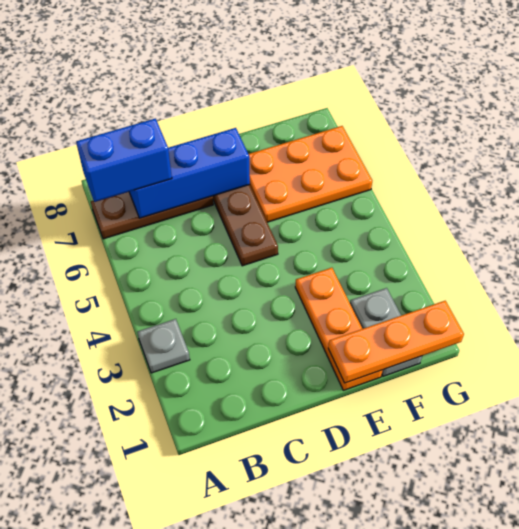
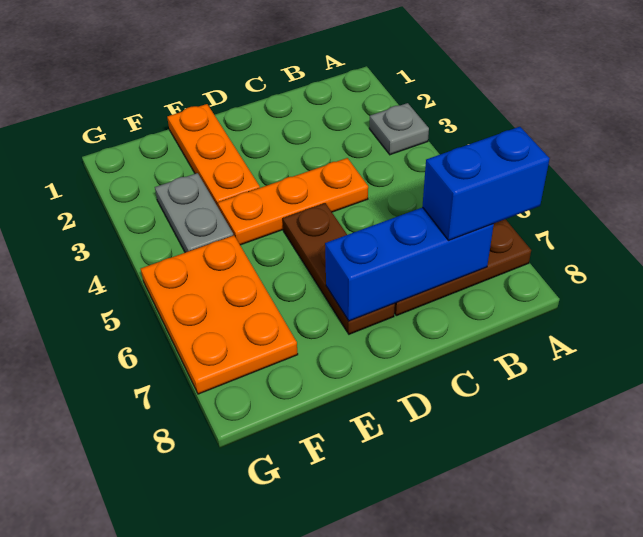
orange plate E1:G1 level 2 -> orange plate C4:E4 level 1
orange plate E6:G7 level 1 -> orange plate F5:G7 level 1
grey plate F1:F2 level 1 -> grey plate F3:F4 level 1

